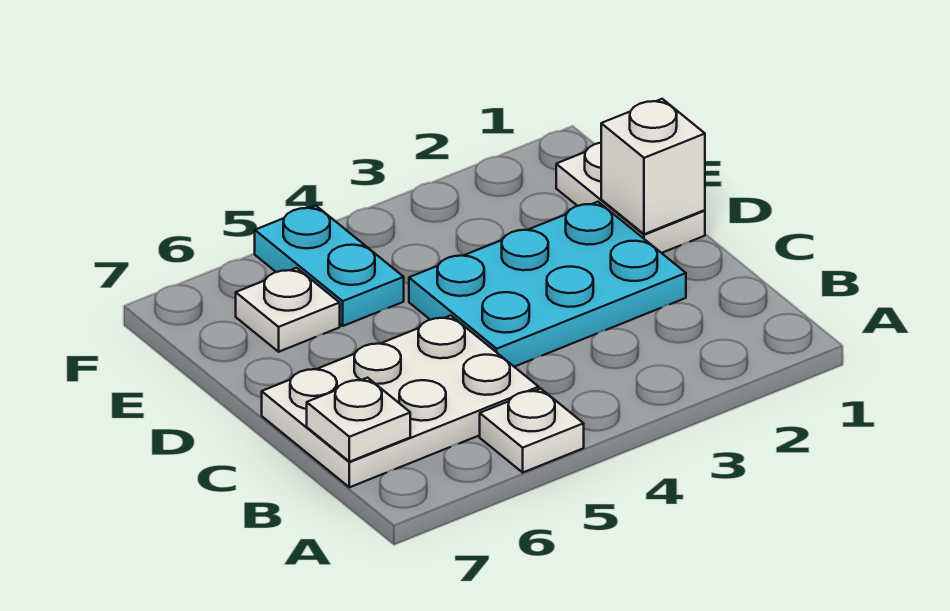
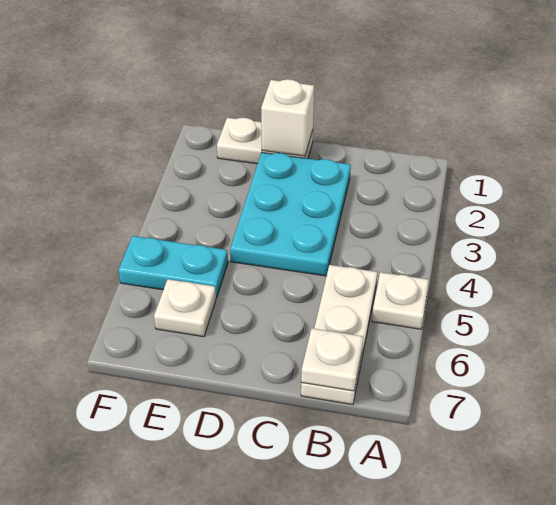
white plate B5:C7 level 1 -> white plate B5:B7 level 1

